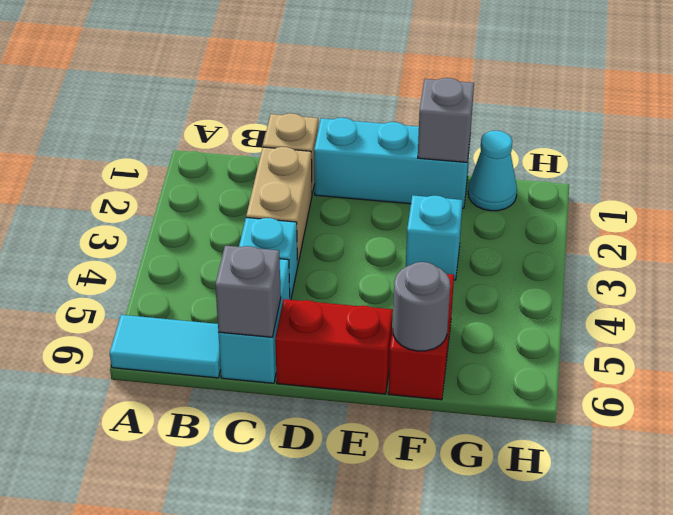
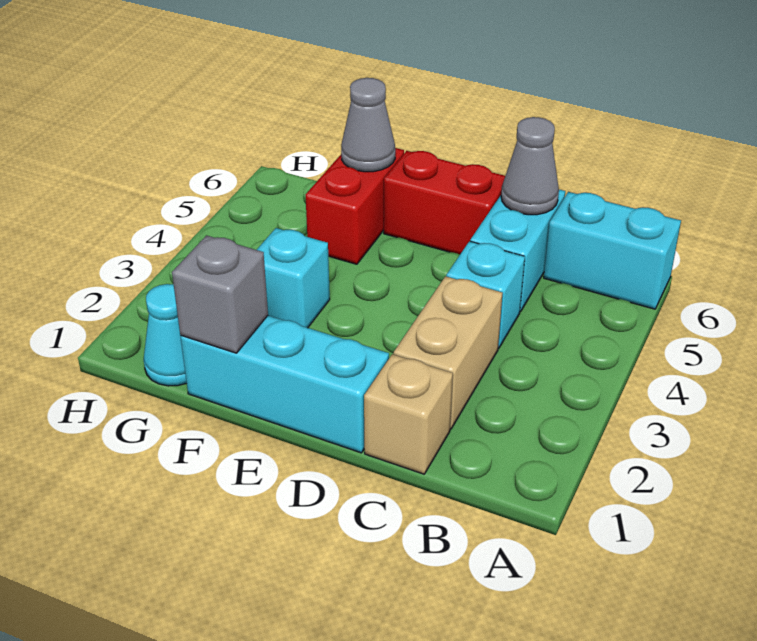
cyan tile A6:B6 level 1 -> cyan brick A6:B6 level 1
grey brick C6 level 2 -> grey cone C6 level 2
grey round brick F6 level 2 -> grey cone F6 level 2

